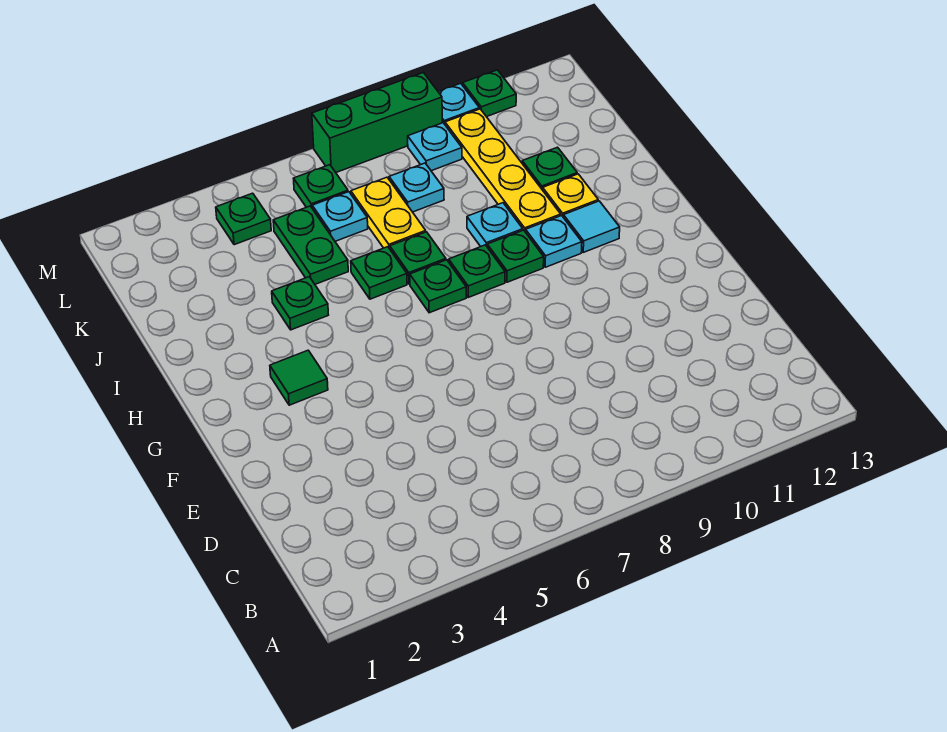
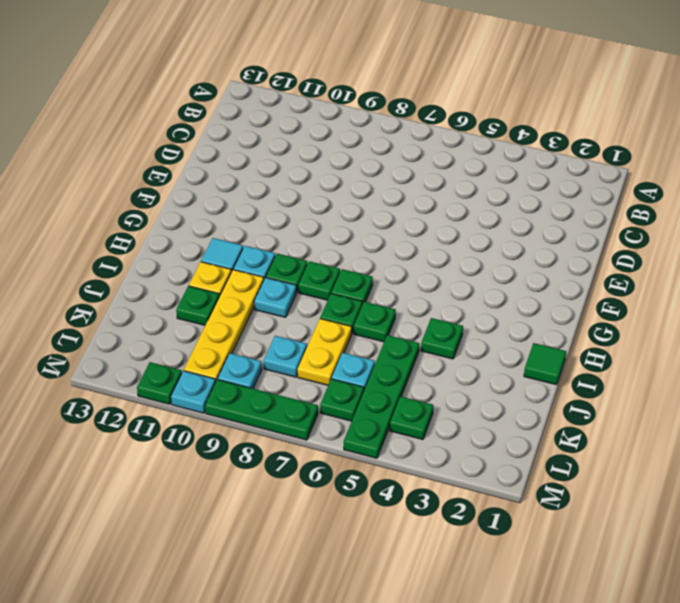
green tile G3 level 1 -> green tile I1 level 1
green plate J5:K5 level 1 -> green plate J5:M5 level 1
green brick M7:M9 level 1 -> green plate M7:M9 level 1

